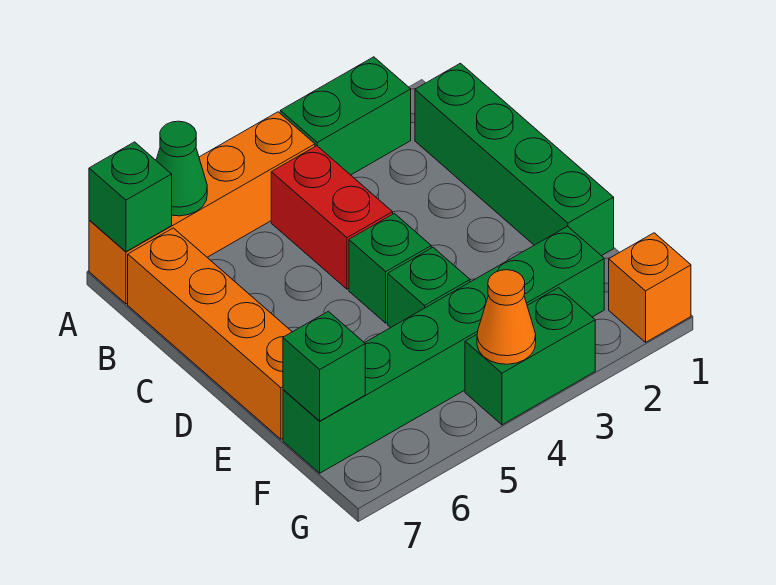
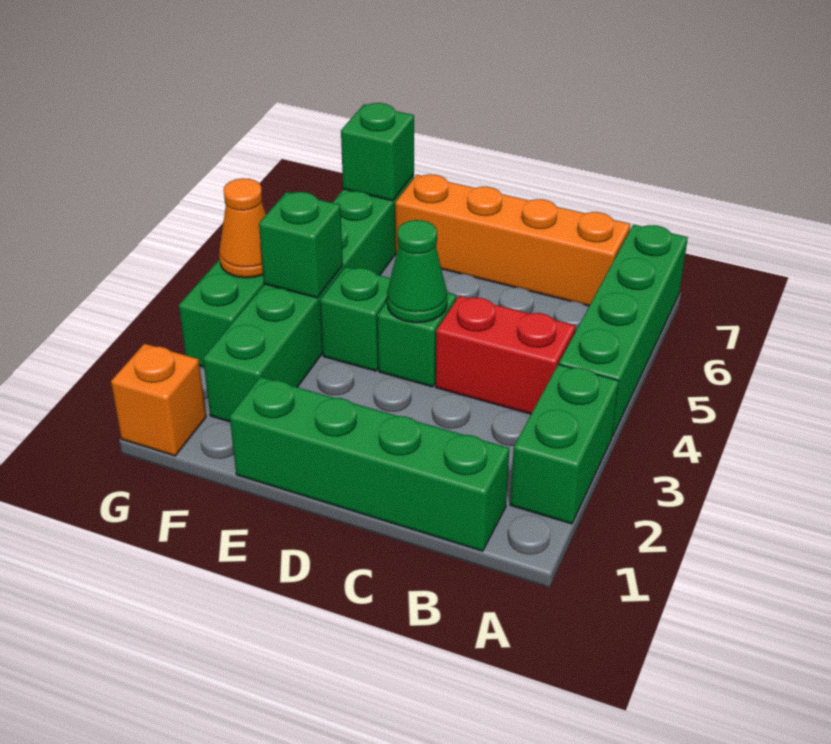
orange brick A4:A7 level 1 -> green brick A4:A7 level 1
green cone A6 level 2 -> green cone D4 level 2
green brick A7 level 2 -> green brick F4 level 2

